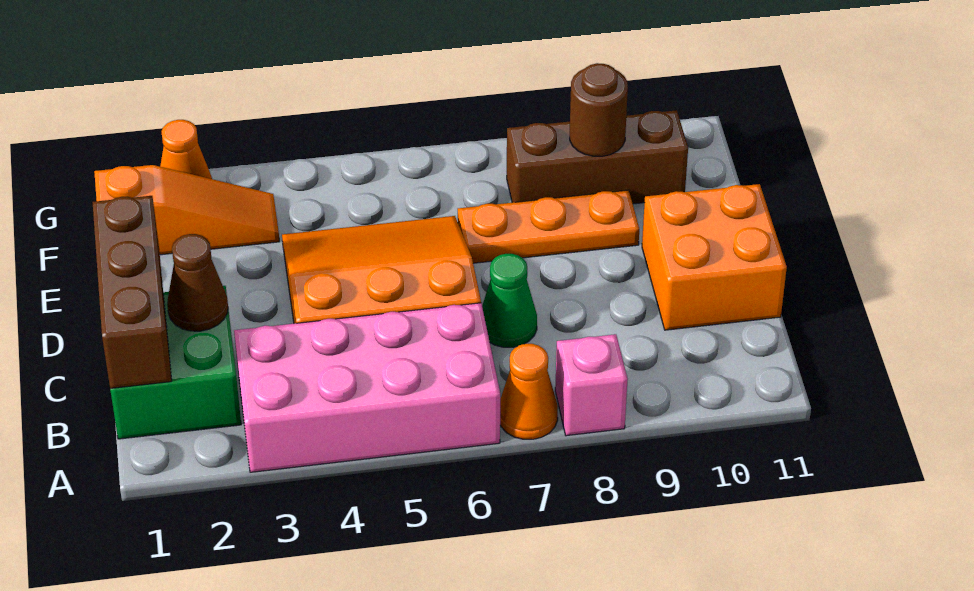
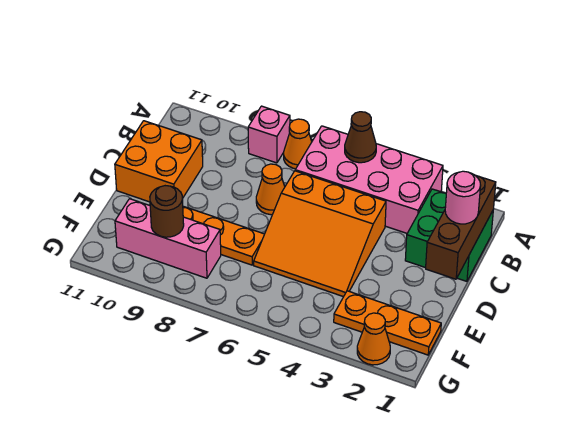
none -> pink round brick C1 level 3
brown cone C2 level 2 -> brown cone A5 level 2
green cone C7 level 1 -> orange cone C7 level 1
orange slope F1:F3 level 1 top 1 -> orange plate F1:F3 level 1
brown brick F8:F10 level 1 -> pink brick F8:F10 level 1

